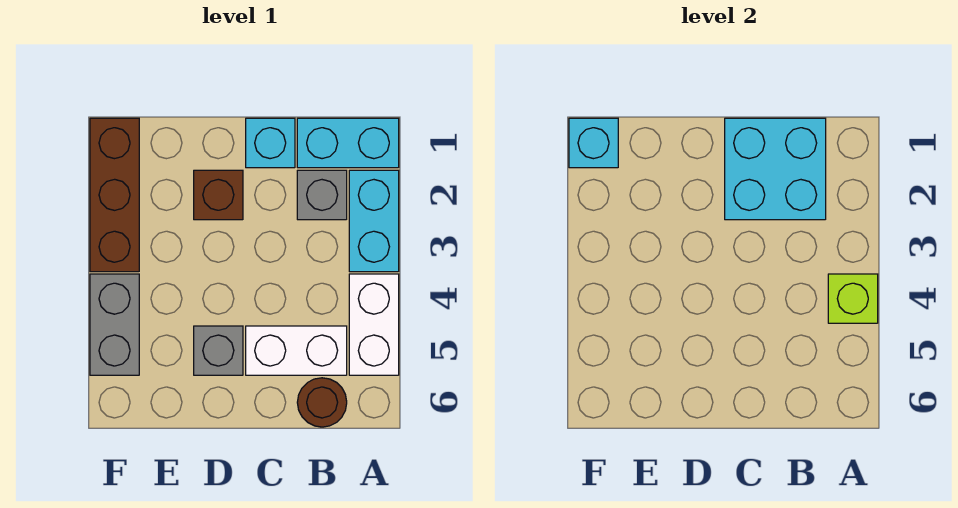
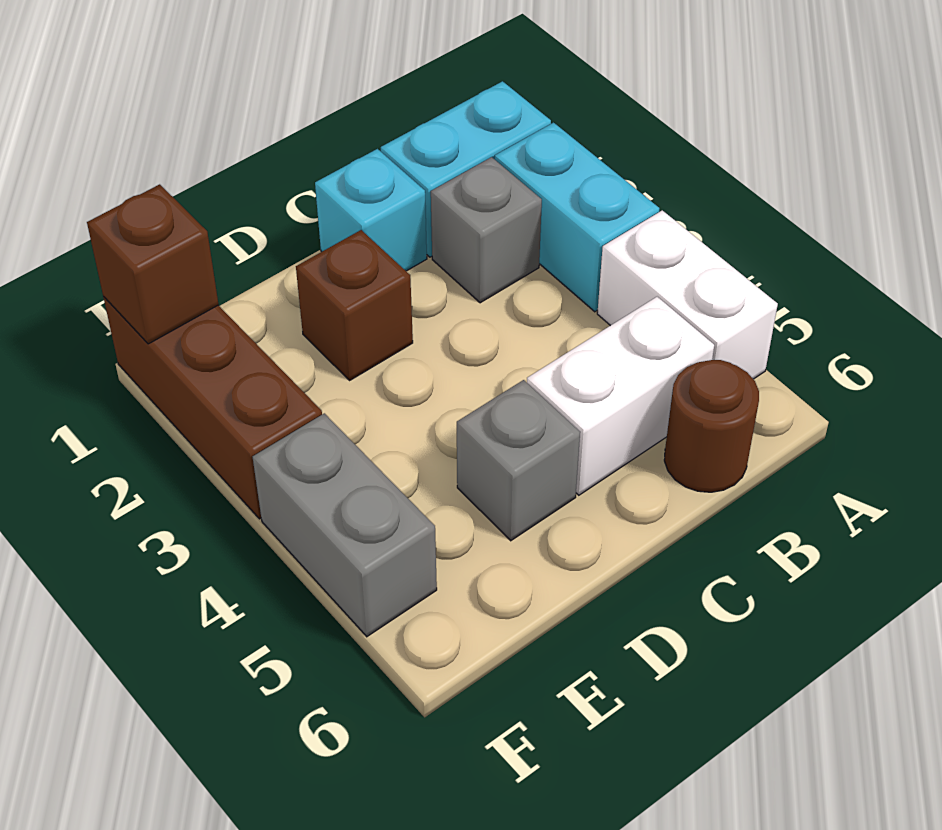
lime brick A4 level 2 -> none
cyan brick B1:C2 level 2 -> none
cyan brick F1 level 2 -> brown brick F1 level 2

